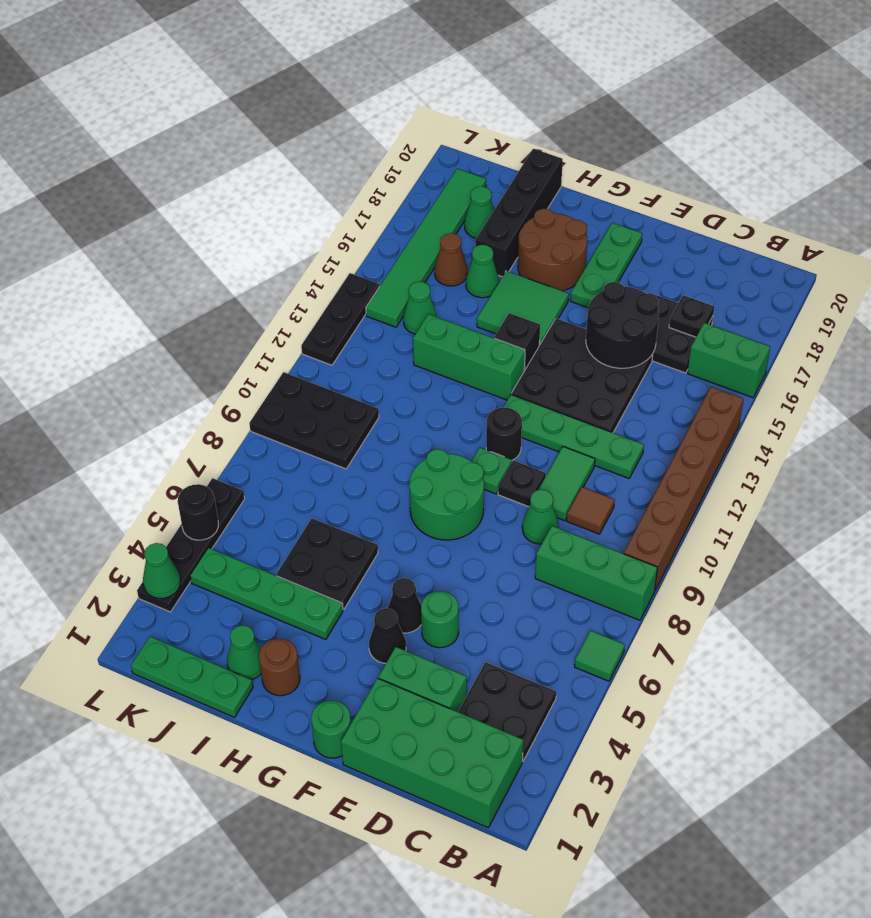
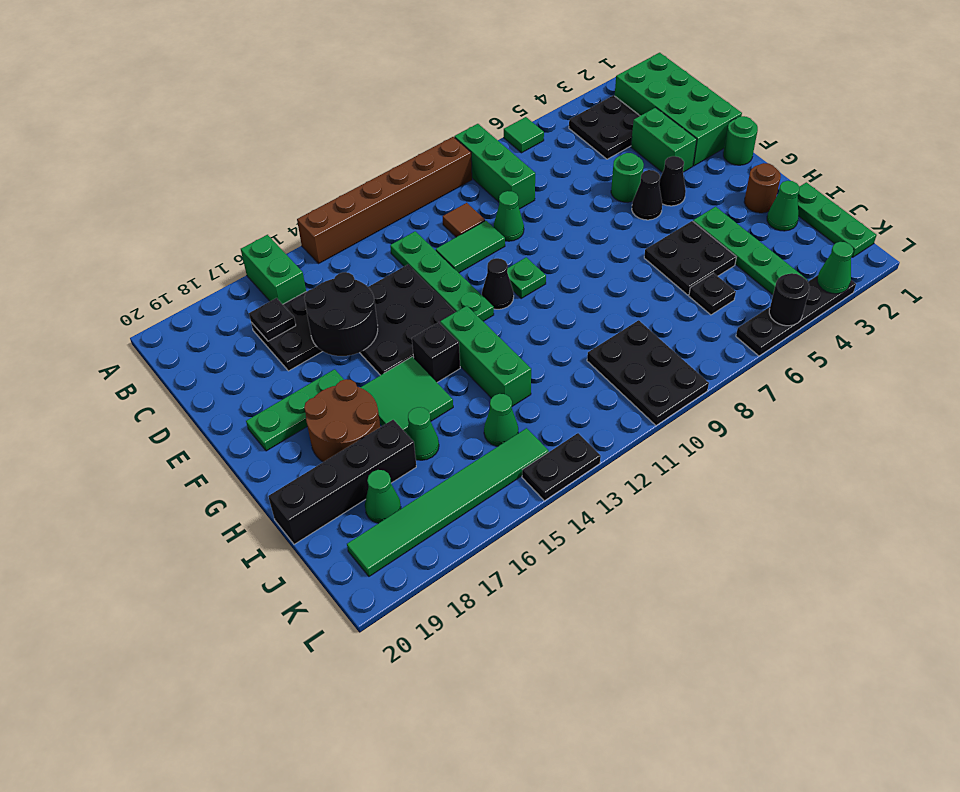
black plate E10 level 1 -> black plate J6 level 1
green round brick F8:G9 level 1 -> none
black round brick F11 level 1 -> black cone F11 level 1
brown cone J16 level 1 -> none
black plate L12:L14 level 1 -> black plate L13:L14 level 1

